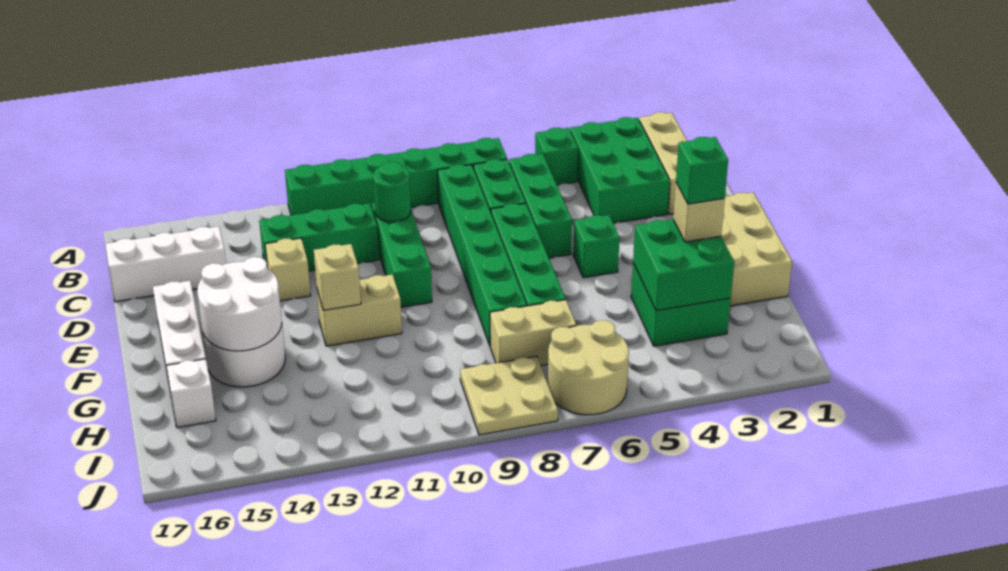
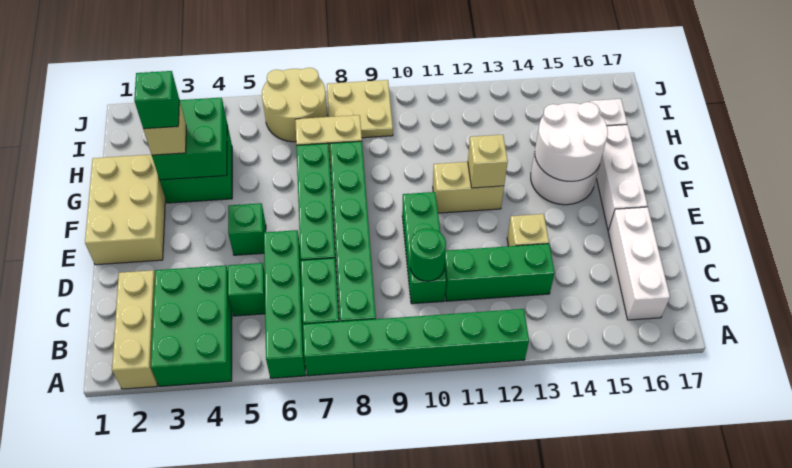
green brick A5 level 1 -> green brick C5 level 1
green brick B6:D6 level 1 -> green brick A6:D6 level 1
white brick C15:C17 level 1 -> white brick B16:D16 level 1

